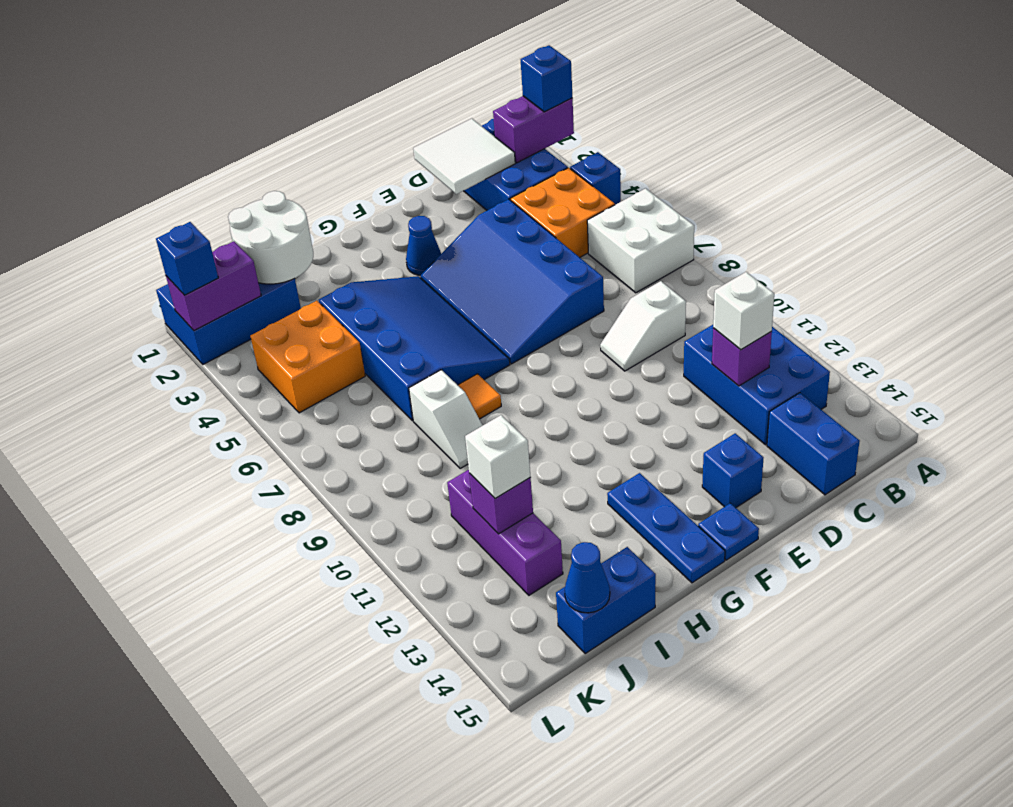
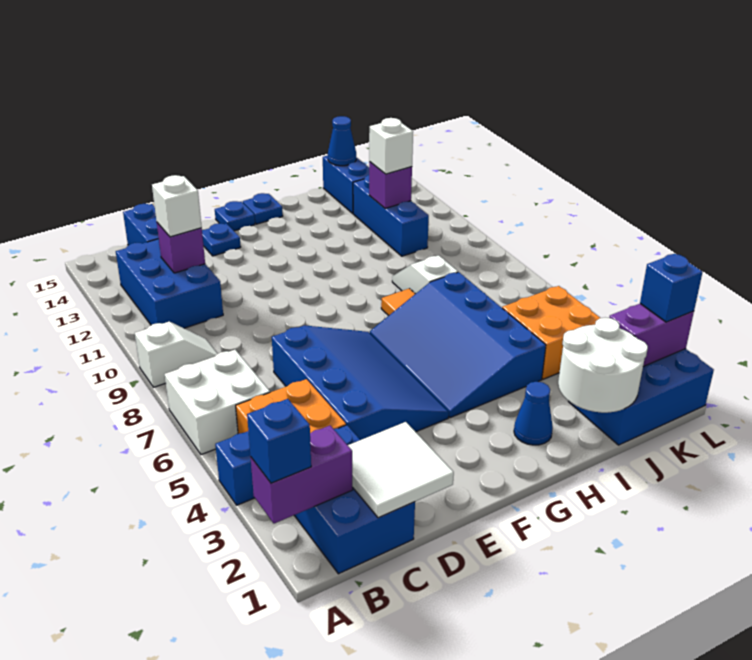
white slope C9:D9 level 1 top C -> white slope A9:B9 level 1 top A
blue brick E14 level 1 -> blue plate E14 level 1
blue cone F3 level 1 -> blue cone H2 level 1
blue plate G13:G15 level 1 -> blue plate G15 level 1
blue brick I15:J15 level 1 -> blue brick J14:J15 level 1
purple brick J11:J13 level 1 -> blue brick J11:J13 level 1

